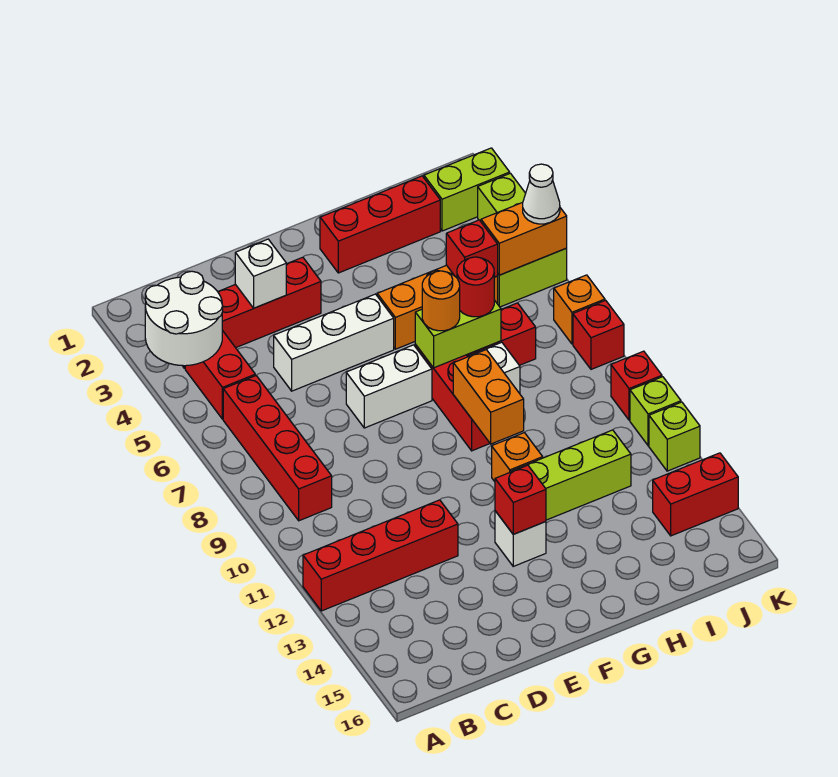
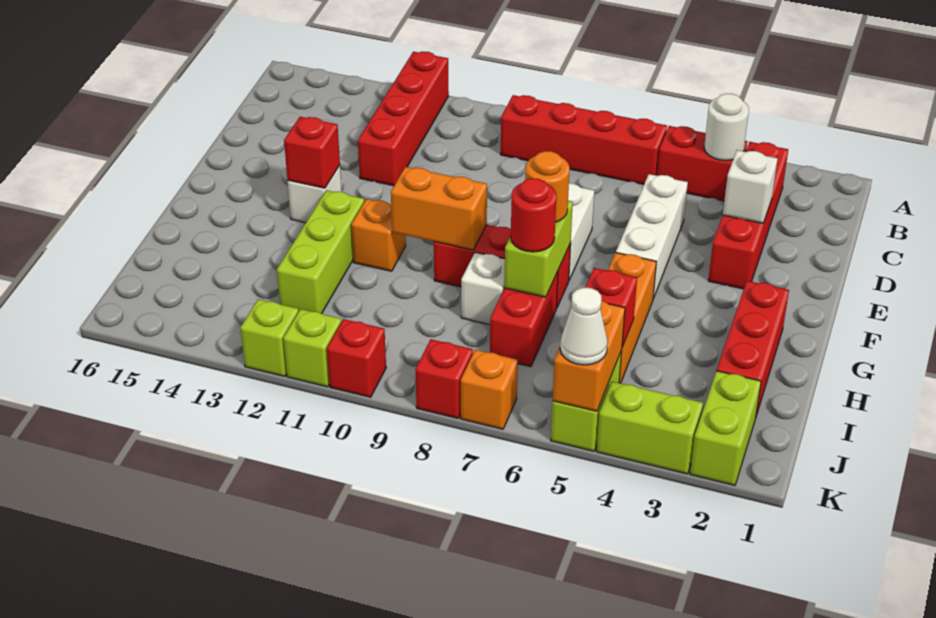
white round brick A3:B4 level 2 -> white round brick B4 level 2
red brick J14:K14 level 1 -> none

